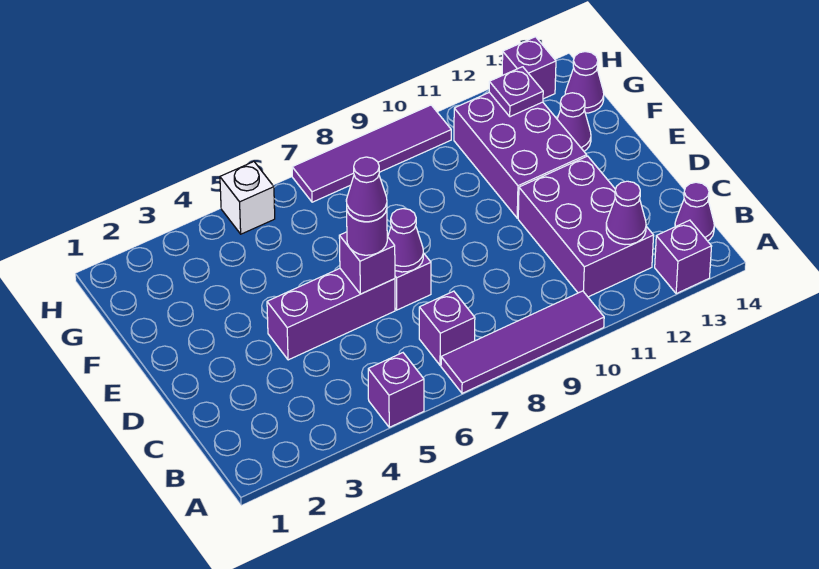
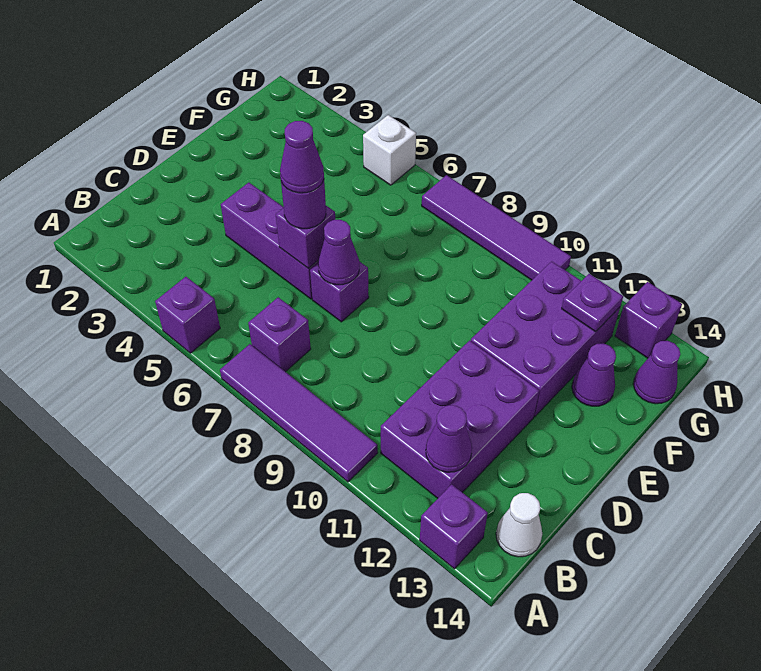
purple cone B14 level 1 -> white cone B14 level 1

